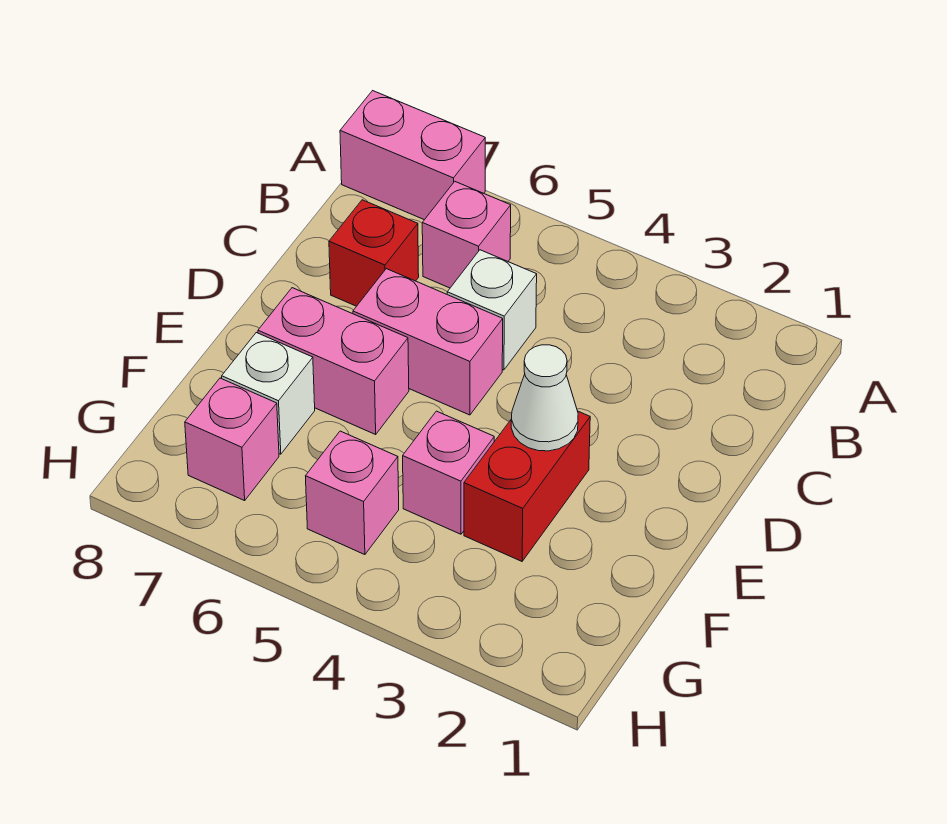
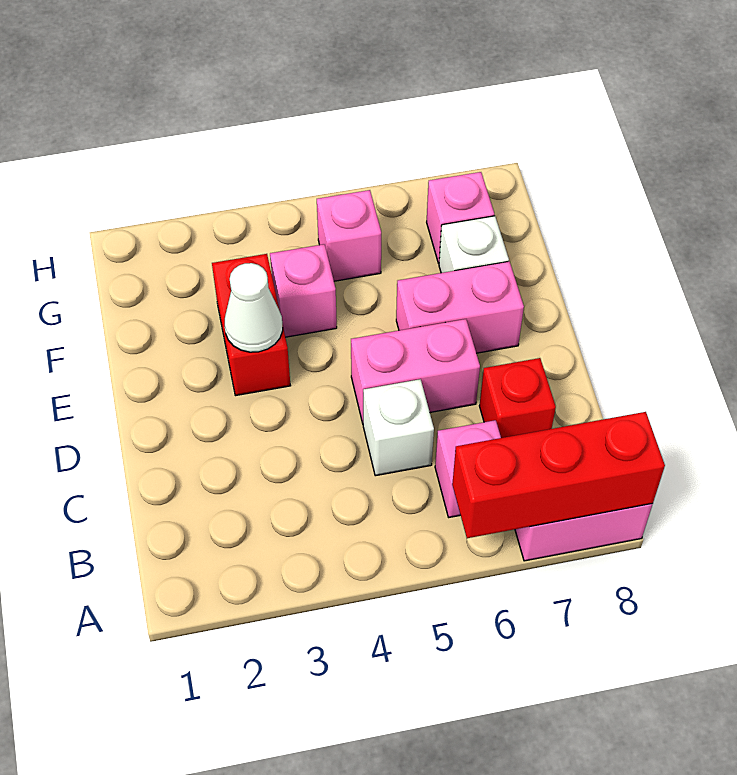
none -> red brick A6:A8 level 2

